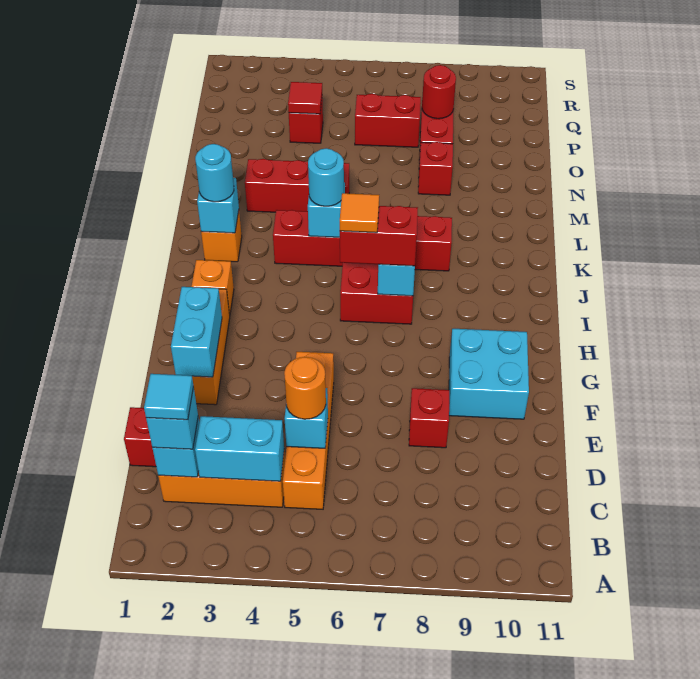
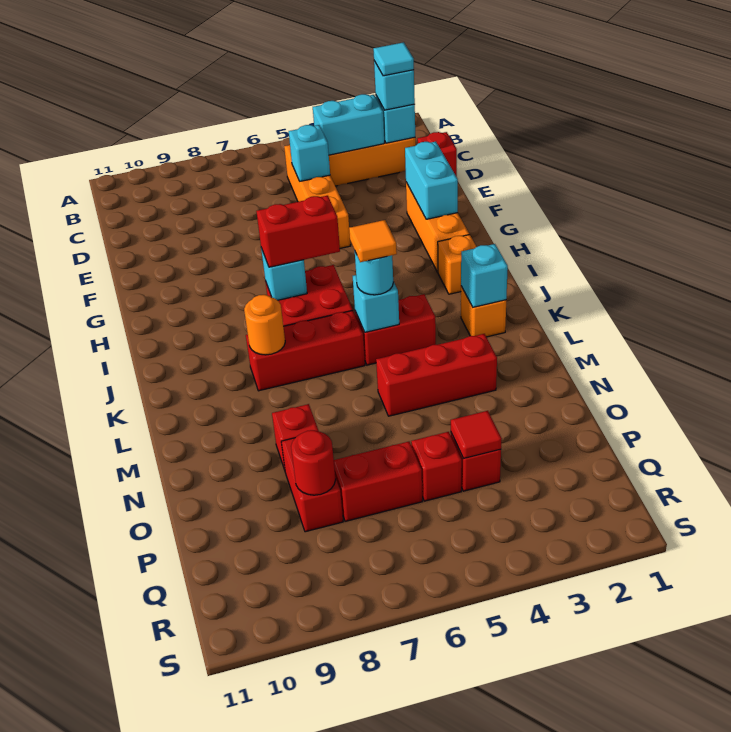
orange round brick D5 level 3 -> orange round brick K8 level 2
red brick E8 level 1 -> red brick P5 level 1
cyan brick F9:G10 level 1 -> none
orange tile I6 level 4 -> orange tile K5 level 4
cyan round brick K2 level 3 -> none

